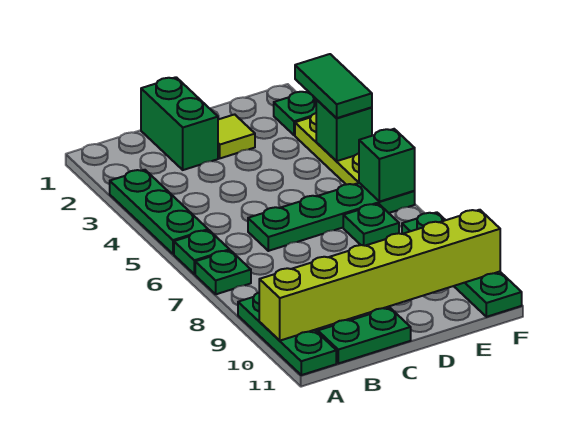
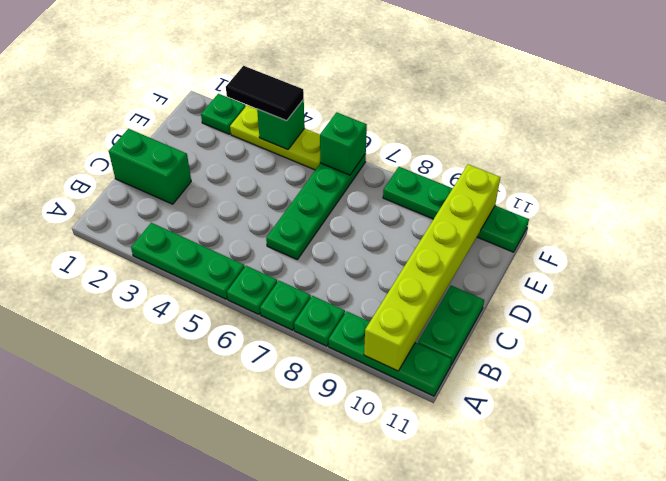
lime tile D2 level 1 -> none
green plate E7 level 1 -> green plate A8 level 1
green tile F3:F4 level 3 -> black tile F3:F4 level 3

